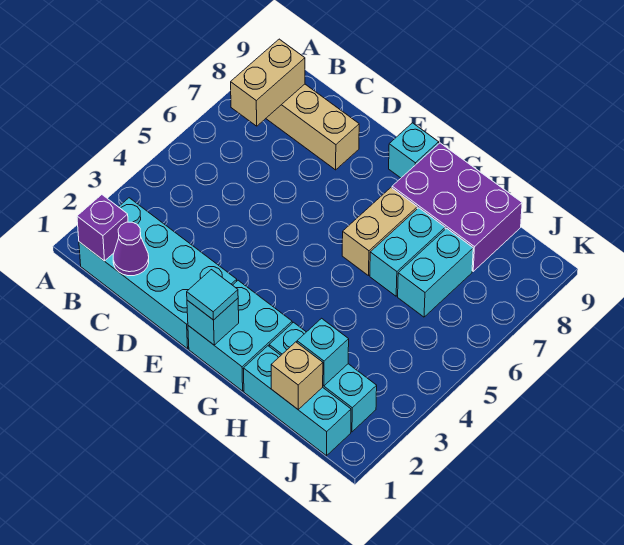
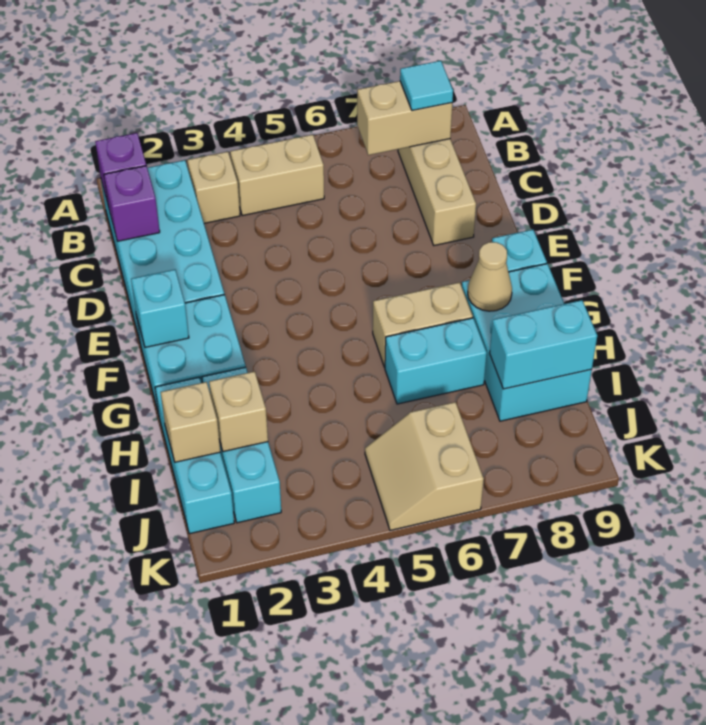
none -> tan brick B3 level 1
none -> tan brick B4:B5 level 1
purple cone C1 level 2 -> purple brick C1 level 2
cyan tile F1 level 3 -> cyan tile B8 level 3
purple brick G8:I9 level 1 -> cyan brick G8:I9 level 1
none -> tan cone G8 level 2
cyan brick I2 level 2 -> tan brick I2 level 2
cyan brick I6:I7 level 1 -> cyan brick I8:I9 level 2
none -> tan slope J5:K6 level 1 top 6

